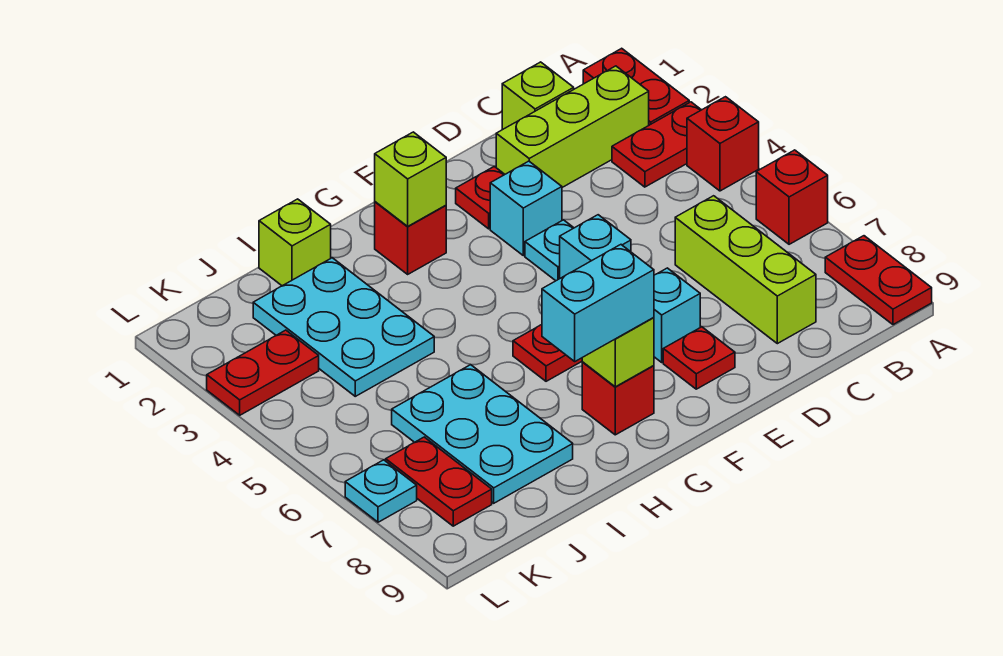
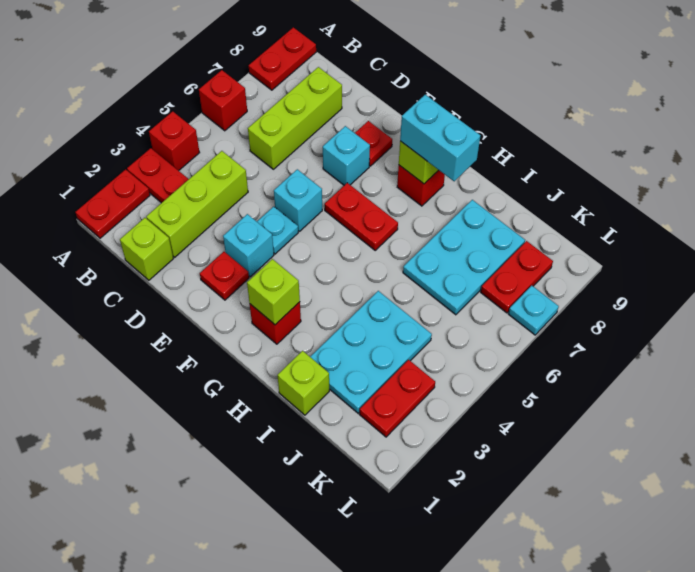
lime brick B2:D2 level 1 -> lime brick C2:C4 level 1
red plate K3:L3 level 1 -> red plate K2:K3 level 1

